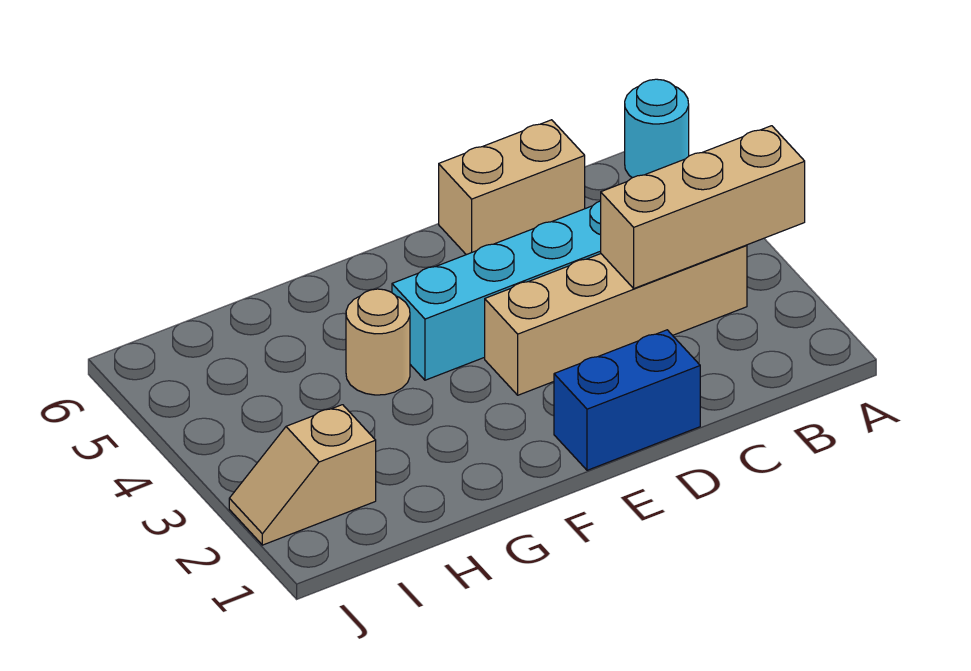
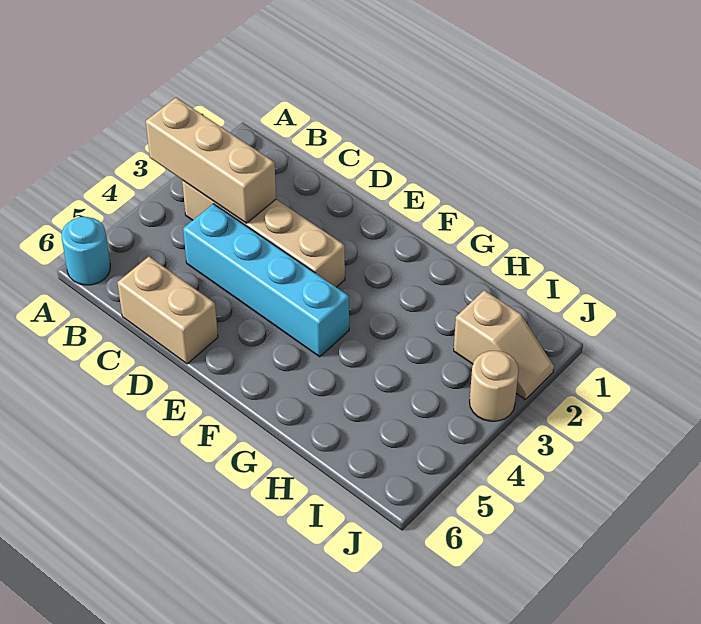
blue brick D1:E1 level 1 -> none
tan round brick G4 level 1 -> tan round brick J3 level 1

